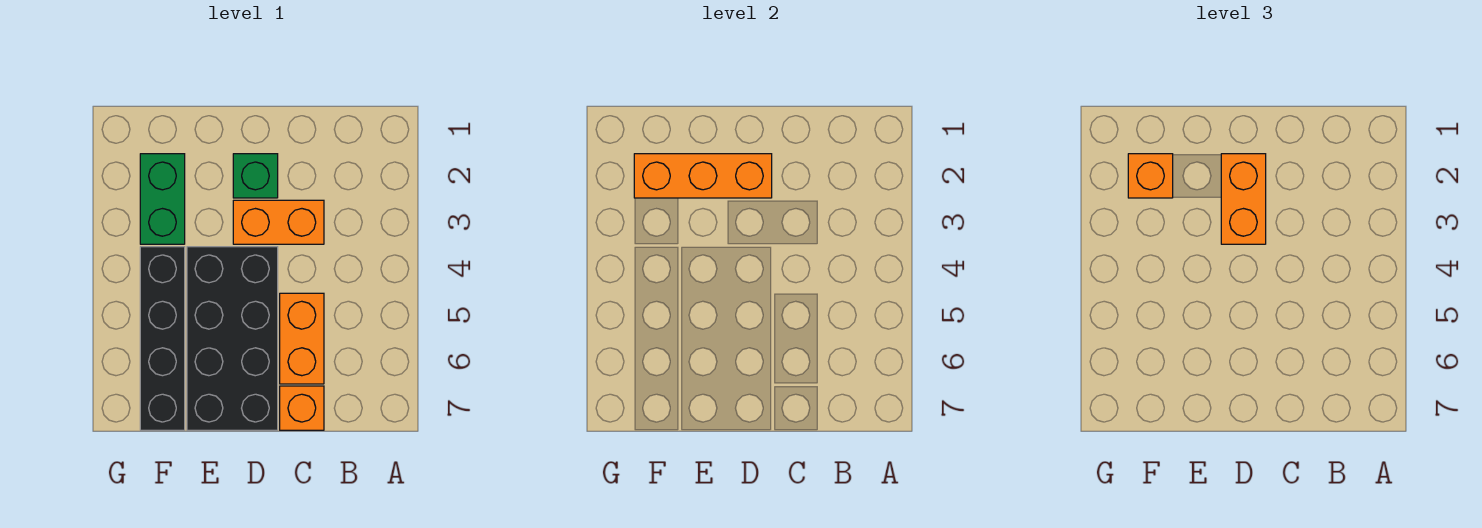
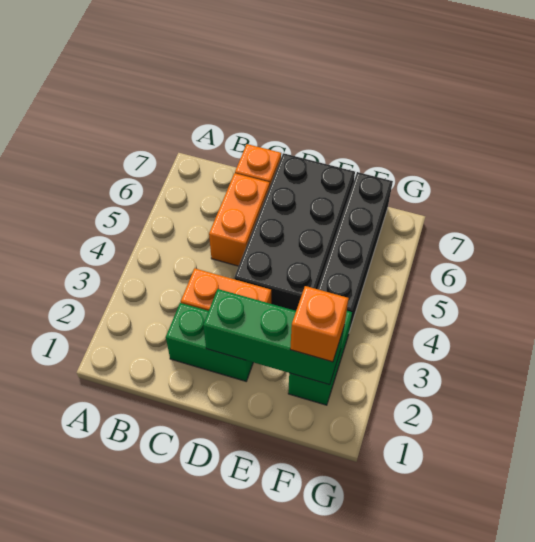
green brick D2 level 1 -> green brick C2:D2 level 1
orange brick D2:F2 level 2 -> green brick D2:F2 level 2
orange brick D2:D3 level 3 -> none

